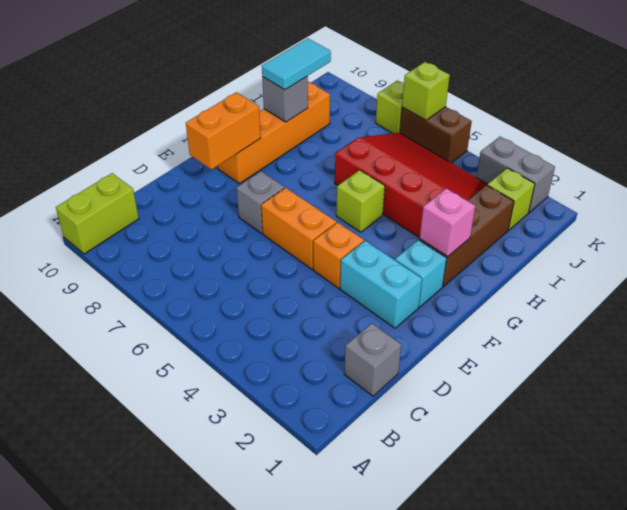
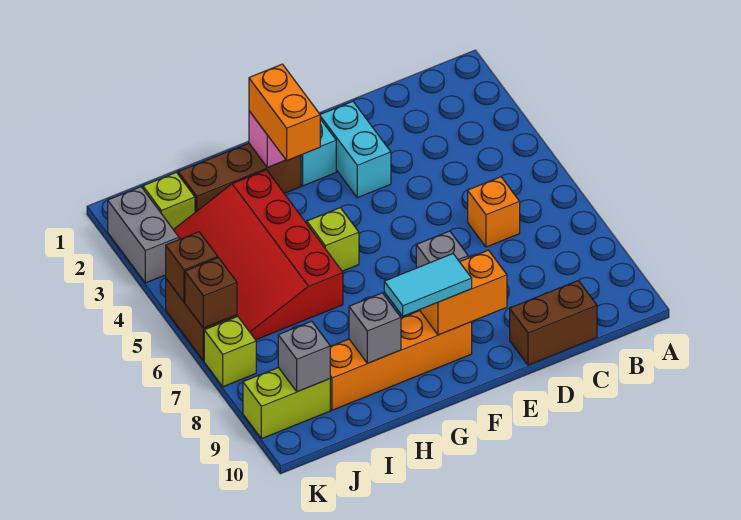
lime brick A10:B10 level 1 -> lime brick J9:K9 level 1
grey brick C1 level 1 -> grey brick J9 level 2
none -> brown brick C10:D10 level 1
orange brick E4 level 1 -> orange brick C6 level 1
orange brick E5:E6 level 1 -> orange brick G2:G3 level 3
cyan tile H9:I9 level 3 -> cyan tile F9:G9 level 3
none -> brown brick K5 level 2
lime brick K6 level 2 -> brown brick K6 level 2

